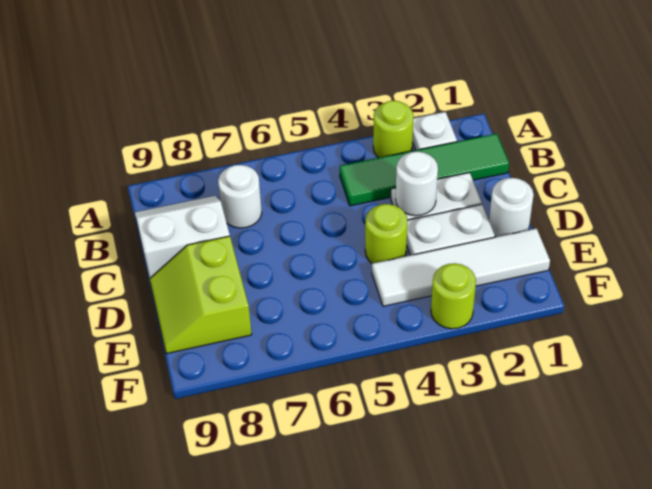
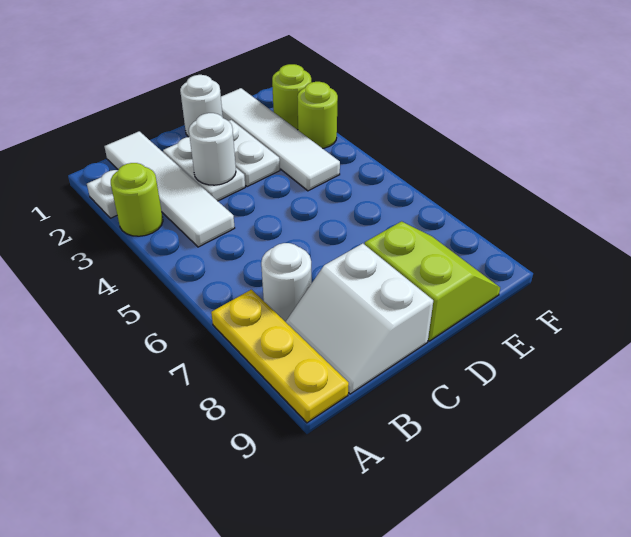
none -> yellow plate A7:A9 level 1
green tile B1:B4 level 1 -> white tile B1:B4 level 1
lime round brick D4 level 1 -> lime round brick F2 level 1
lime slope D8:E9 level 1 top 8 -> lime slope D8:E9 level 1 top D

